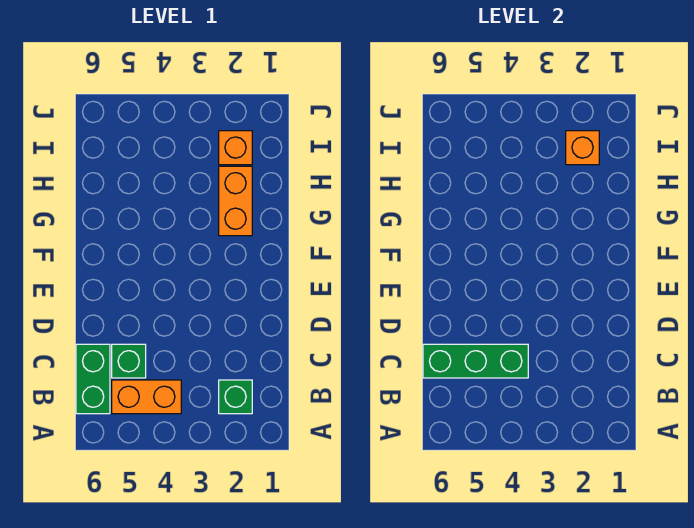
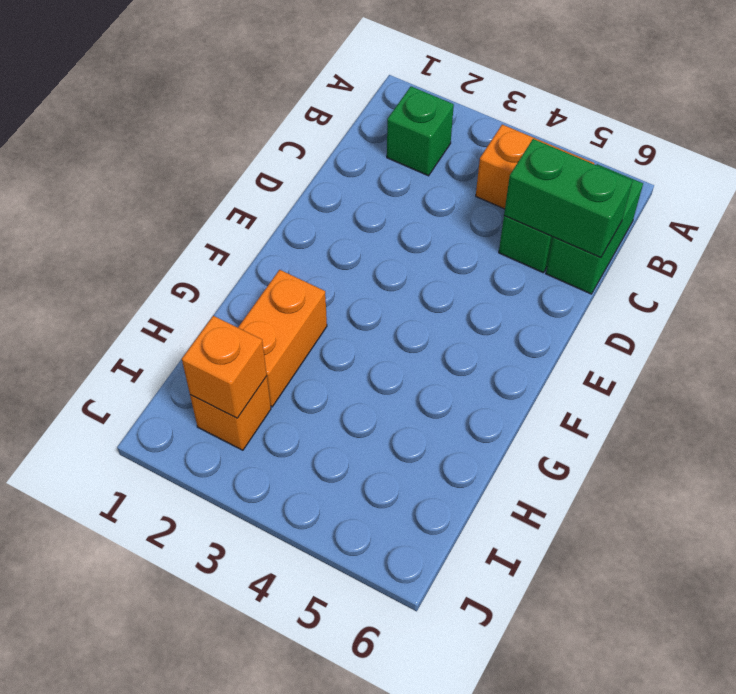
green brick C4:C6 level 2 -> green brick C5:C6 level 2

